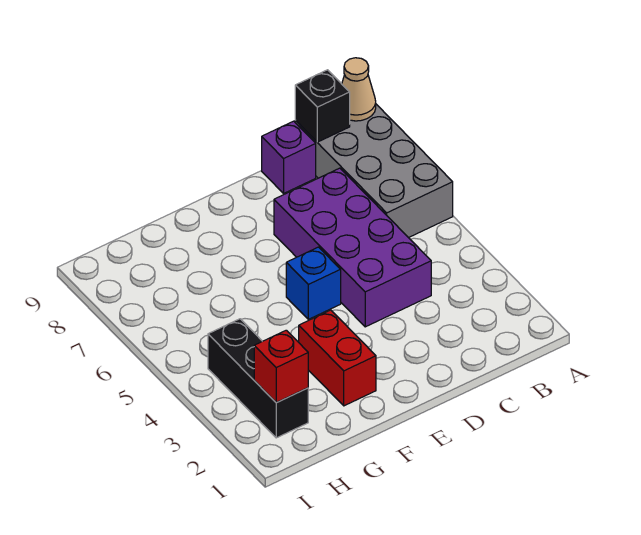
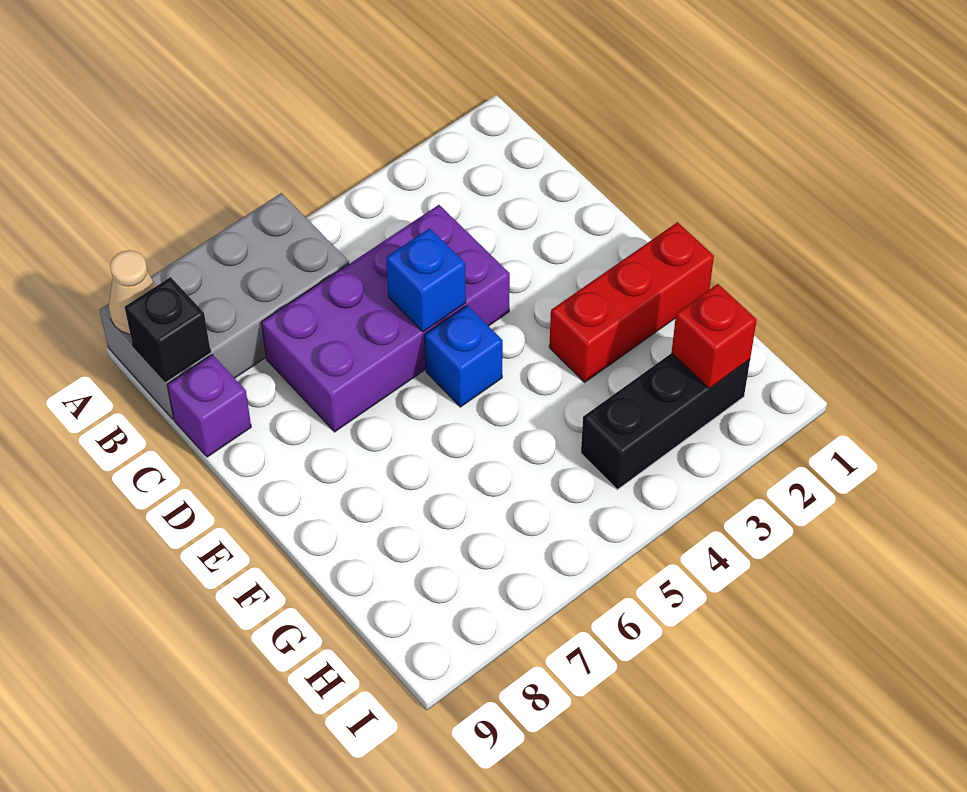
none -> blue brick D5 level 2
red brick F2:F3 level 1 -> red brick F1:F3 level 1

